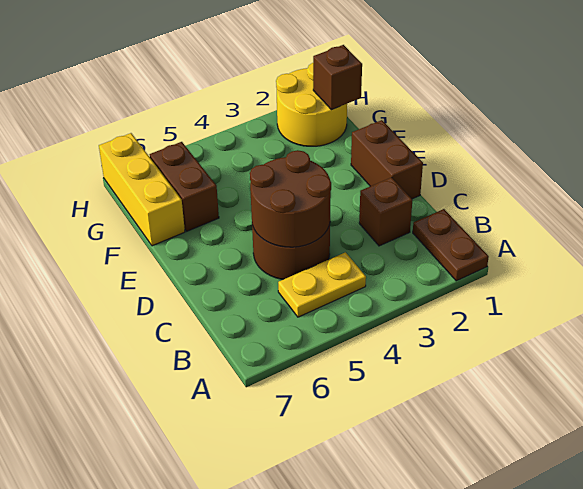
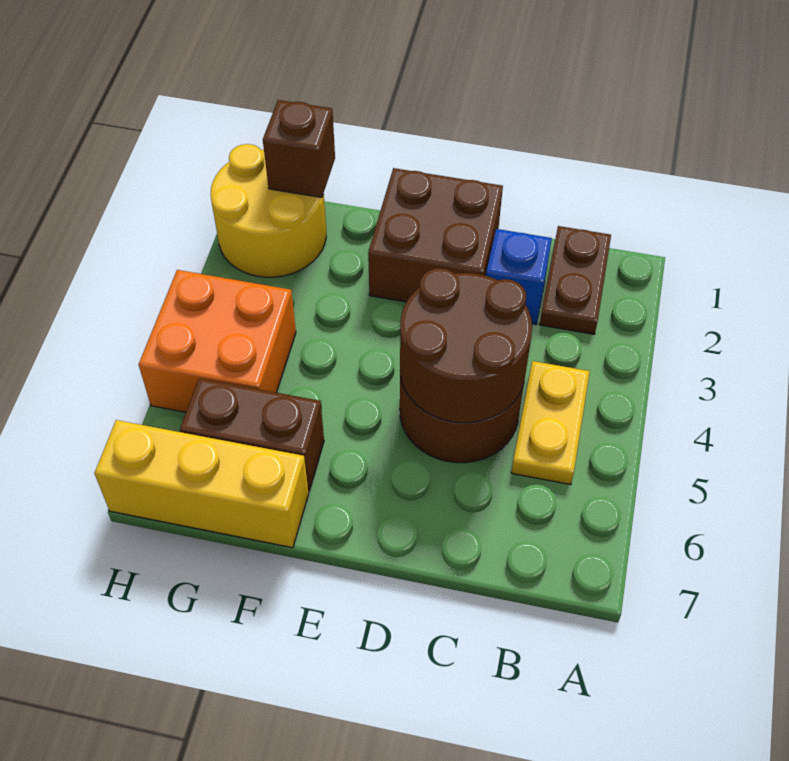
brown plate A1:B1 level 1 -> brown plate B1:B2 level 1
brown brick C2 level 1 -> blue brick C2 level 1
brown brick D1:E1 level 1 -> brown brick D1:E2 level 1
none -> orange brick G4:H5 level 1

